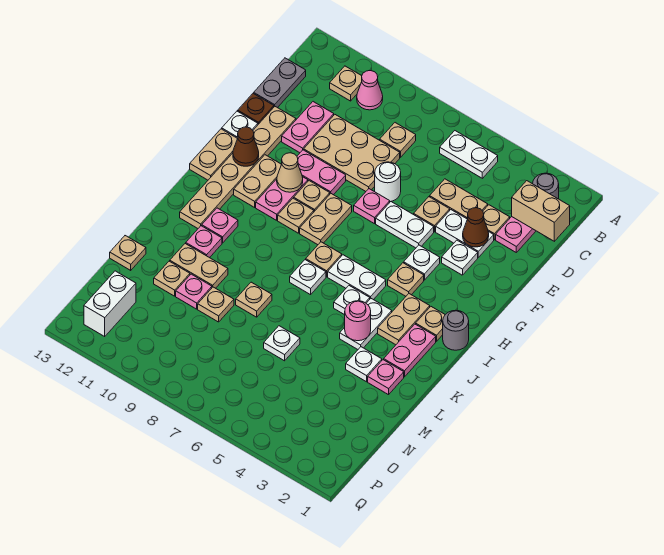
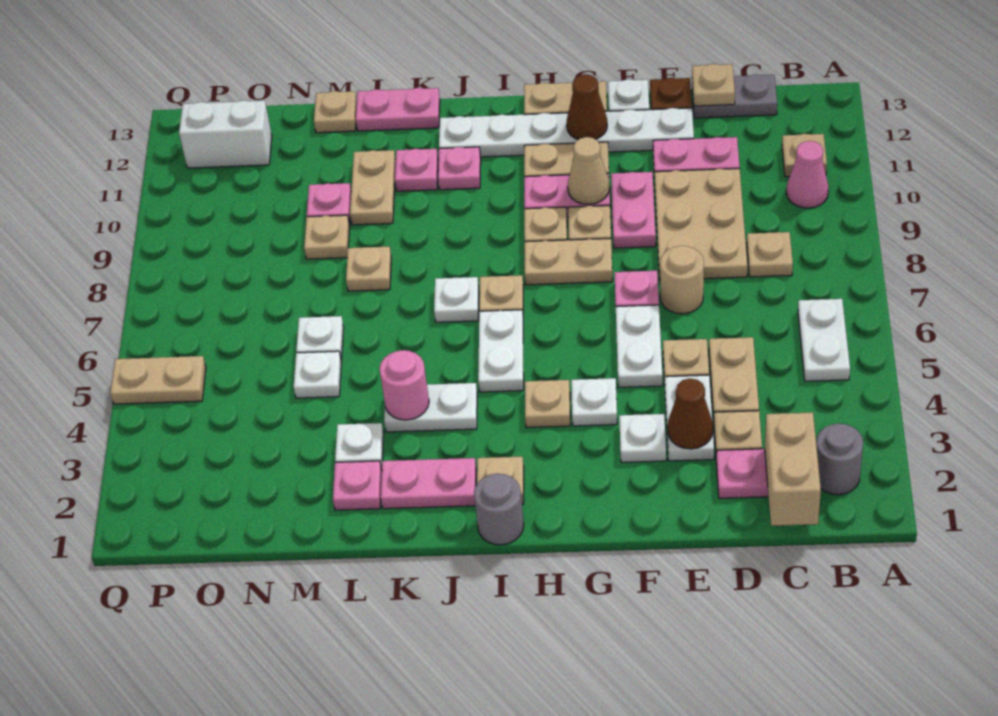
white round brick E7 level 1 -> tan round brick E7 level 1
tan plate E12:J12 level 1 -> white plate E12:J12 level 1
tan plate I3:J3 level 1 -> tan plate P5:Q5 level 1
white plate J5 level 1 -> white plate M5 level 1
none -> pink plate K13:L13 level 1
tan plate M11 level 1 -> tan plate D13 level 2

